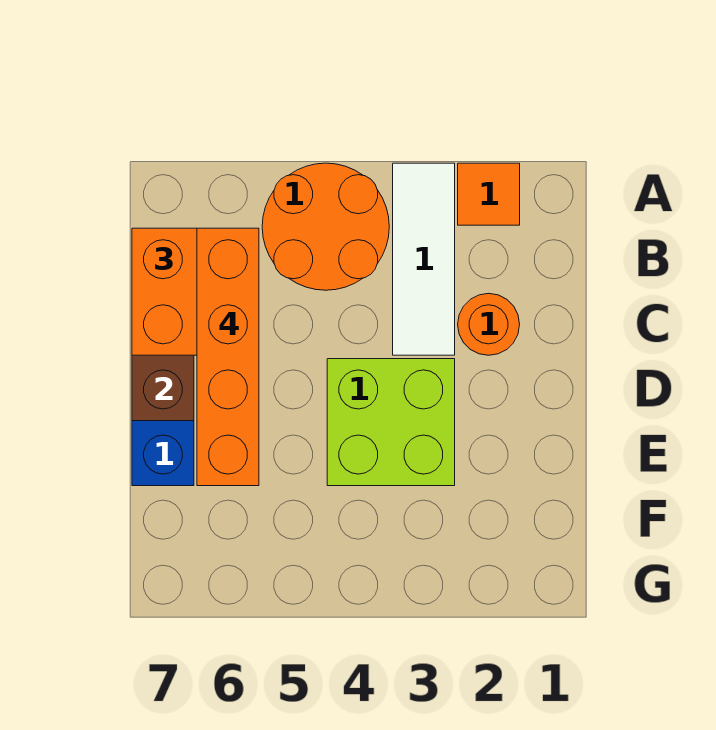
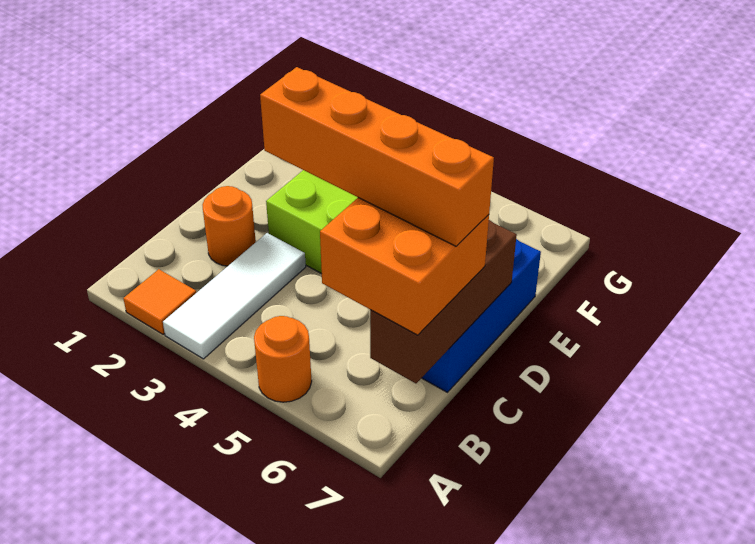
orange round brick A4:B5 level 1 -> orange round brick A5 level 1
orange brick B6:E6 level 4 -> orange brick C4:C7 level 4

